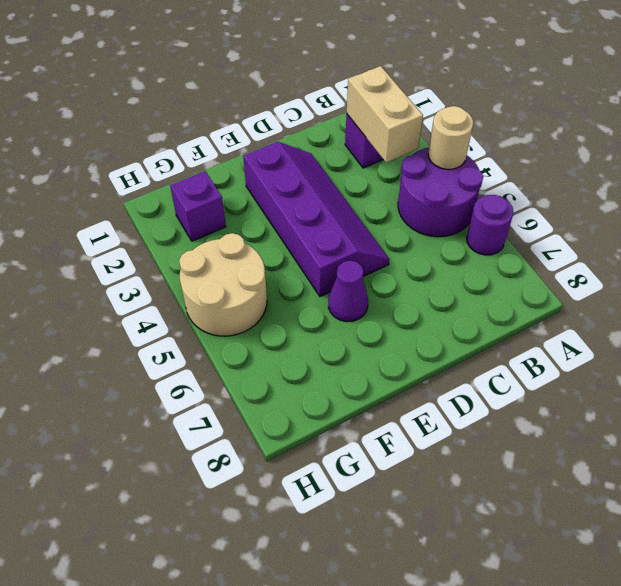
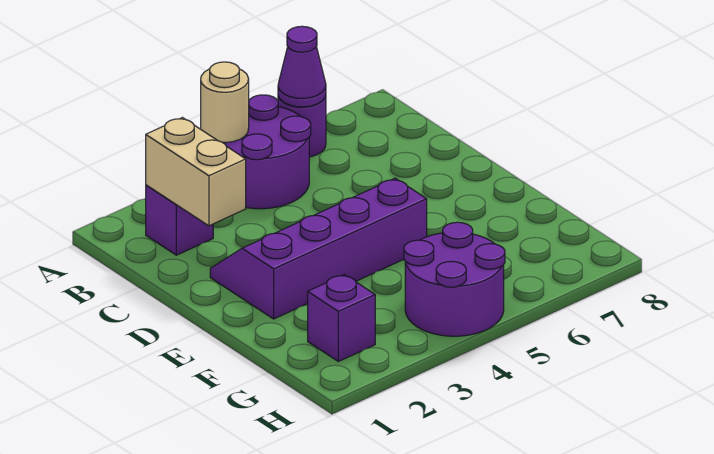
tan brick B2:B3 level 2 -> tan brick B2:C2 level 2
purple cone E6 level 1 -> purple cone A6 level 2
tan round brick G4:H5 level 1 -> purple round brick G4:H5 level 1

